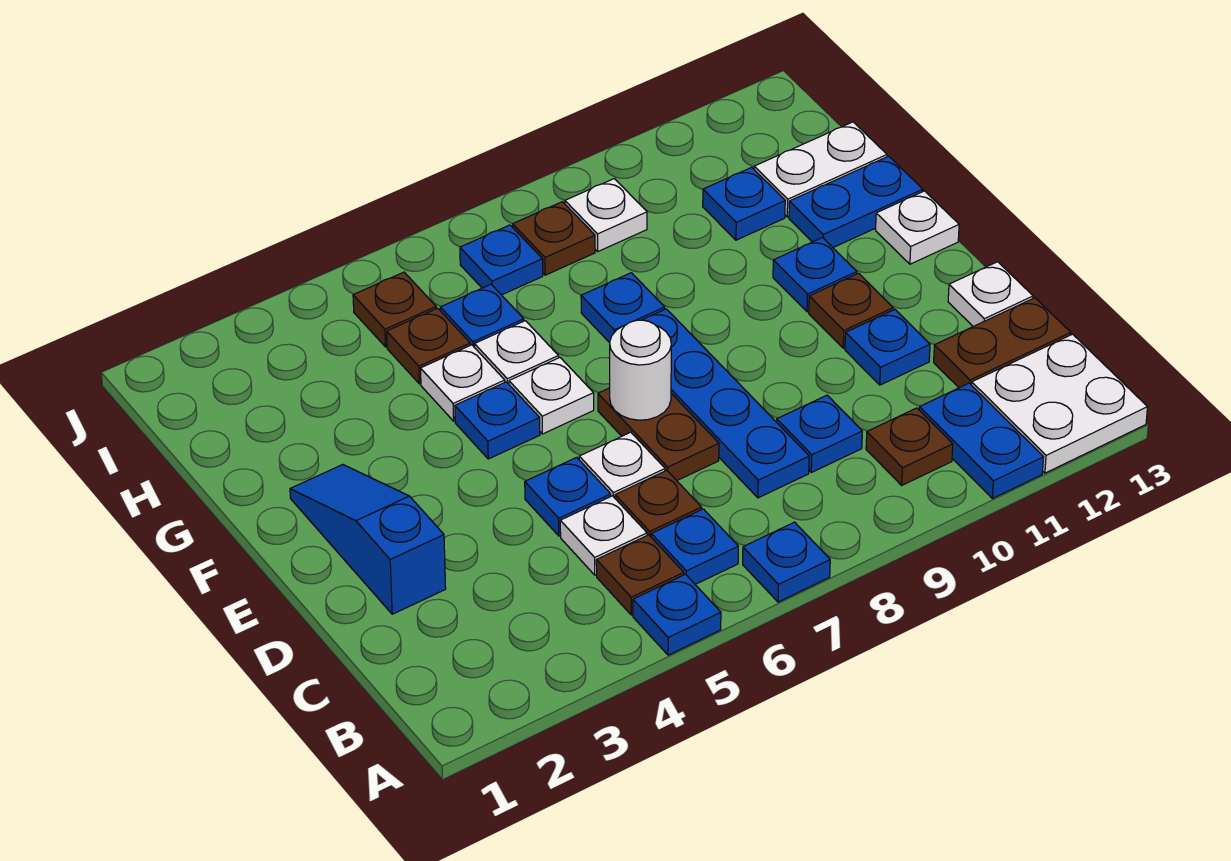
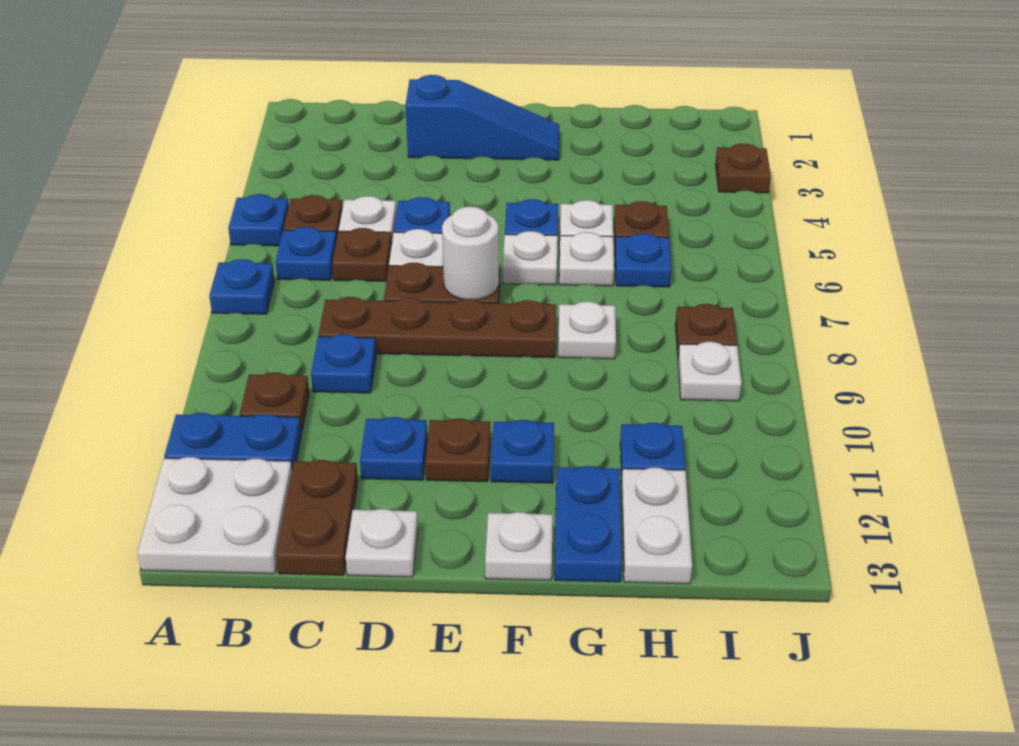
blue plate C8:F8 level 1 -> brown plate C8:F8 level 1
blue plate G8 level 1 -> white plate G8 level 1
brown plate I5 level 1 -> brown plate J3 level 1
blue plate I7 level 1 -> none

